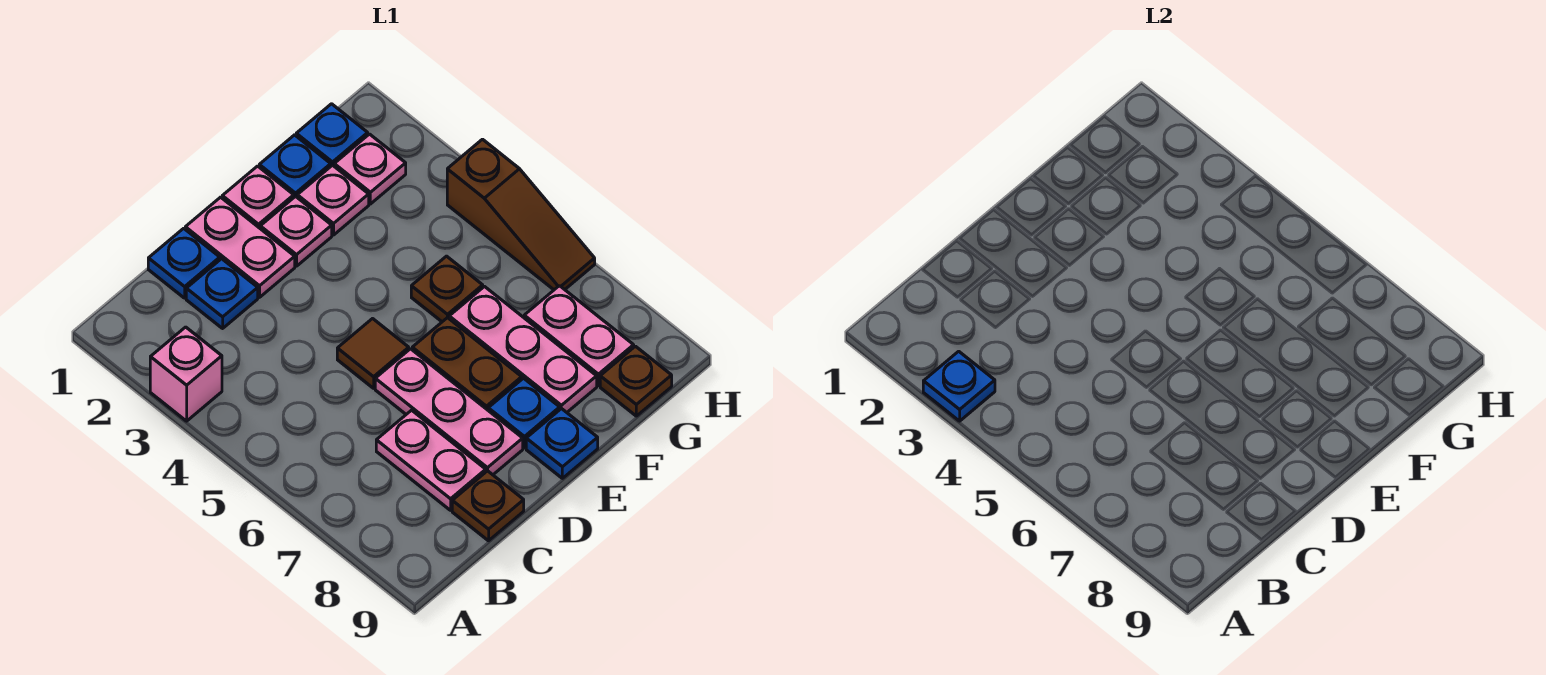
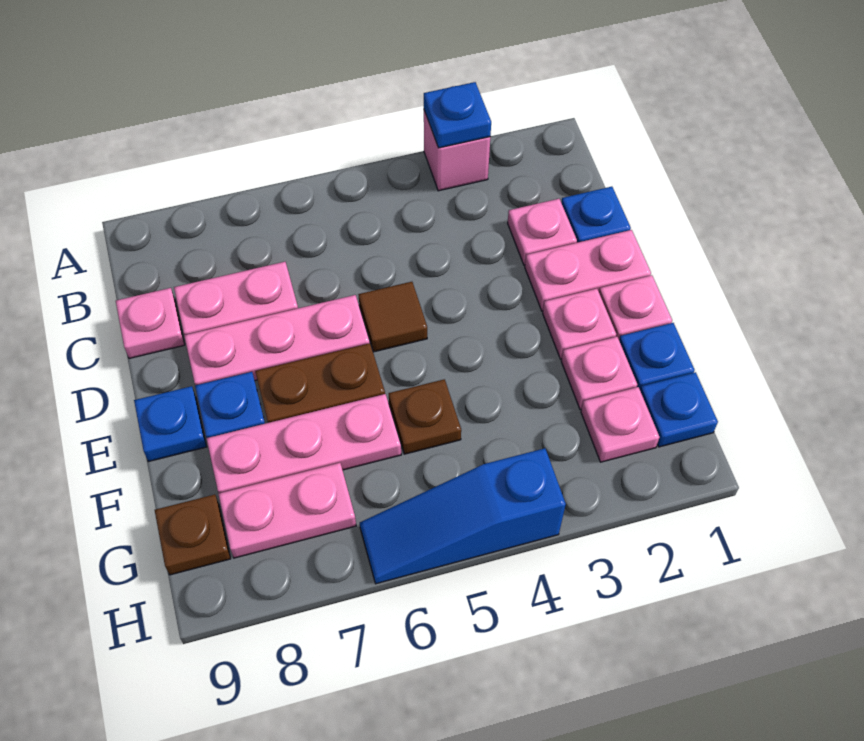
blue plate C2 level 1 -> pink plate C2 level 1
brown plate C9 level 1 -> pink plate C9 level 1
brown slope H4:H6 level 1 top 4 -> blue slope H4:H6 level 1 top 4

